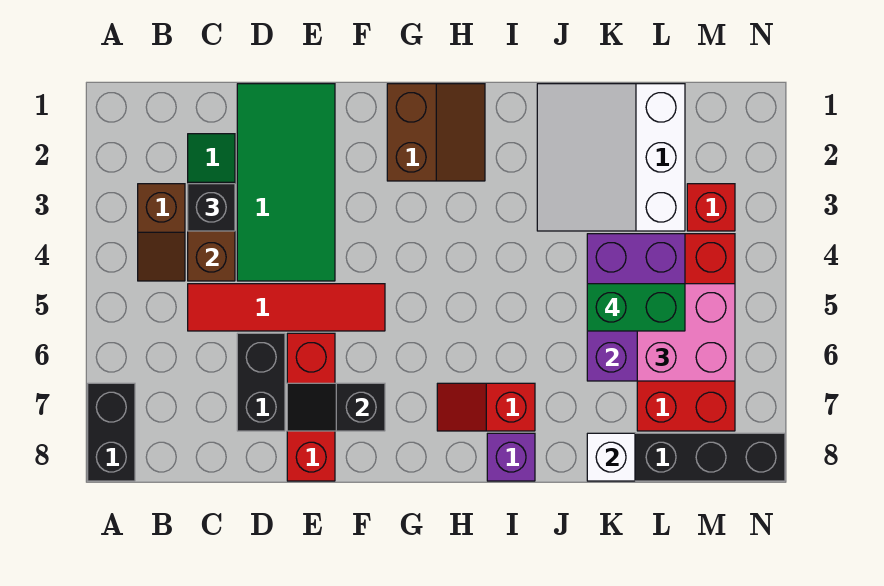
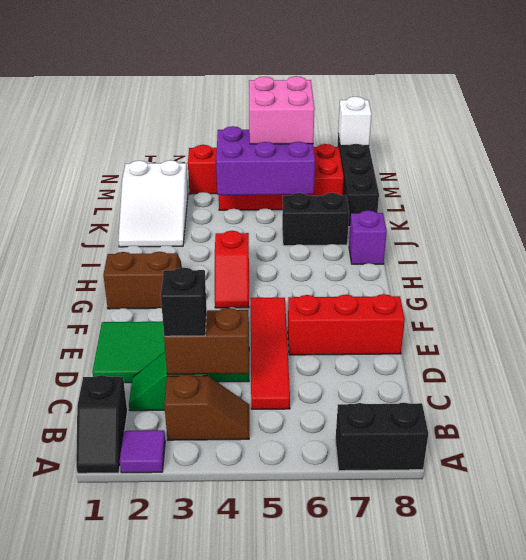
none -> purple tile A2 level 1
black brick D6:D7 level 1 -> black brick J6:J7 level 1
black slope E7:F7 level 2 top F -> black slope A1:B1 level 1 top B
red slope H7:I7 level 1 top I -> red slope G4:H4 level 1 top H
white slope J1:L3 level 1 top L -> white slope J1:L2 level 1 top L
green brick K5:L5 level 4 -> none
white brick K8 level 2 -> white brick N8 level 2

